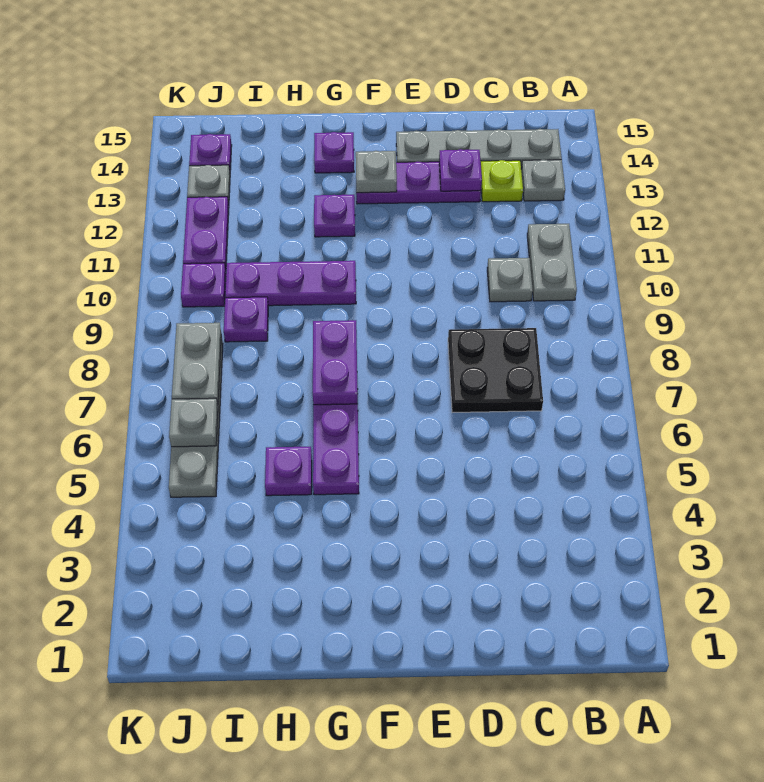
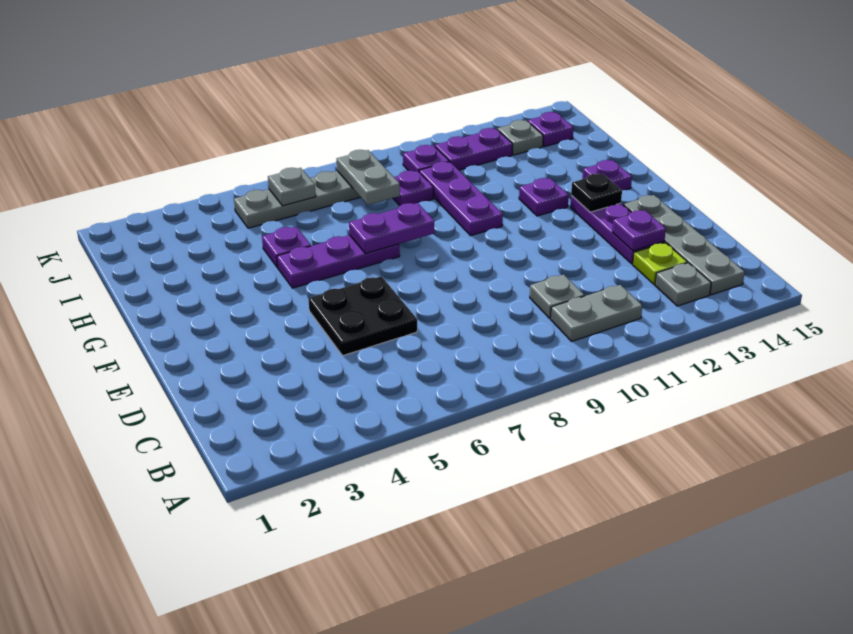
black plate C7:D8 level 1 -> black plate D5:E6 level 1
grey plate F13 level 2 -> black plate F13 level 2
grey plate J7:J8 level 2 -> grey plate I8:J8 level 2

